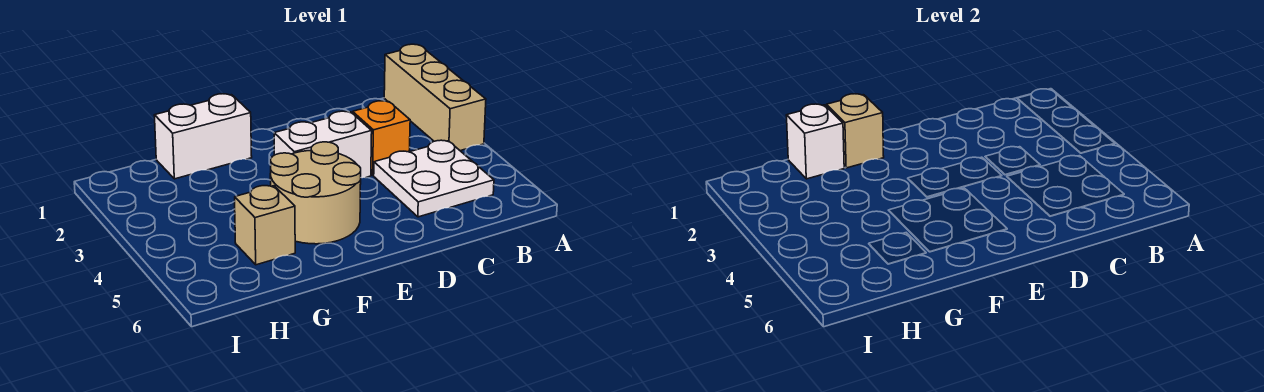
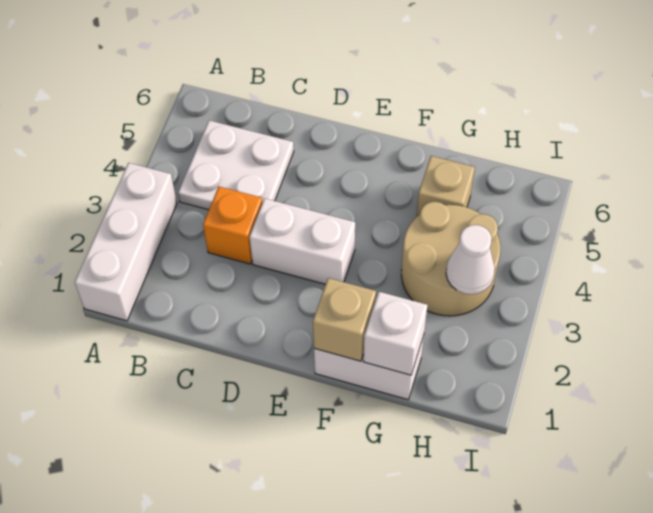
tan brick A1:A3 level 1 -> white brick A1:A3 level 1
tan round brick E4:F5 level 1 -> tan round brick G3:H4 level 1
none -> white cone H3 level 2

